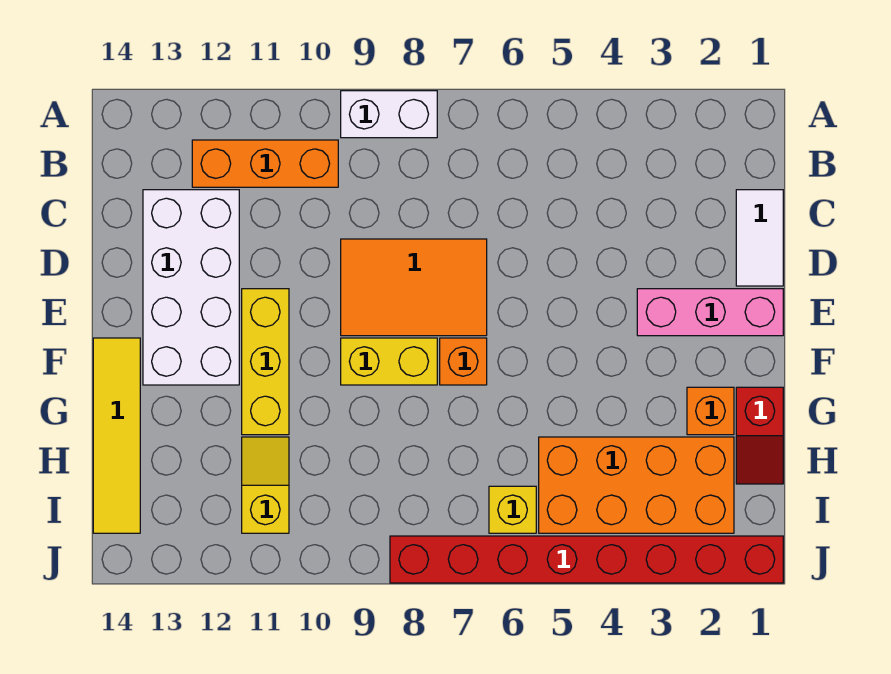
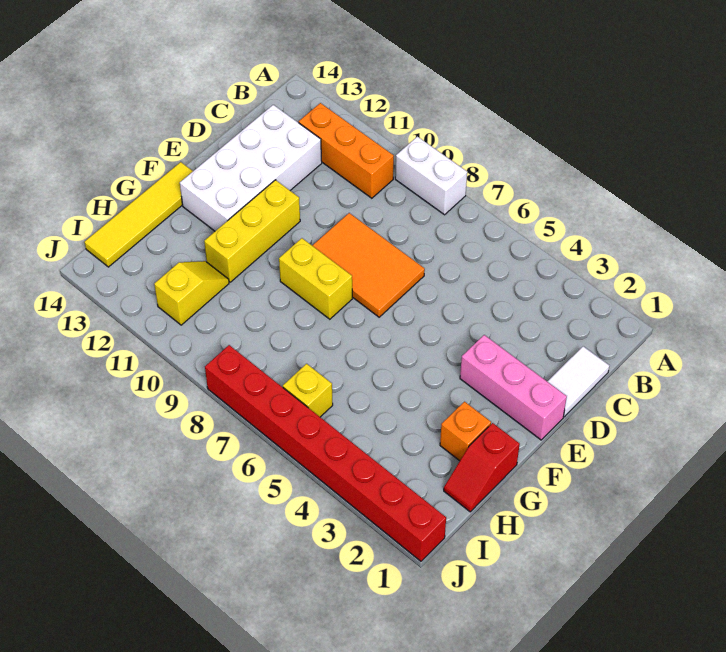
orange brick F7 level 1 -> none
orange brick H2:I5 level 1 -> none

